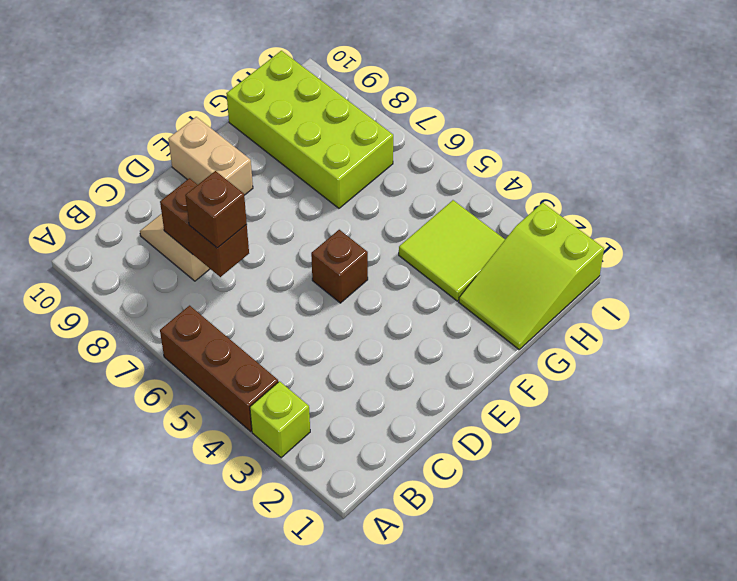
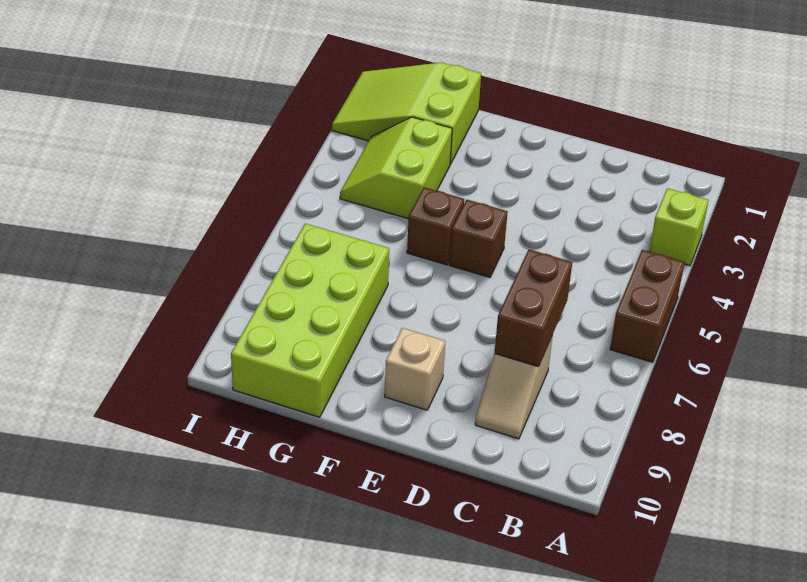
brown brick A4:A6 level 1 -> brown brick A5:A6 level 1
brown brick C7 level 3 -> brown brick F5 level 1
tan brick E9:E10 level 1 -> tan brick E9 level 1
lime slope G1:I2 level 1 top I -> lime slope G1:I2 level 1 top G
lime tile G3:H4 level 1 -> lime slope G3:H4 level 1 top G

